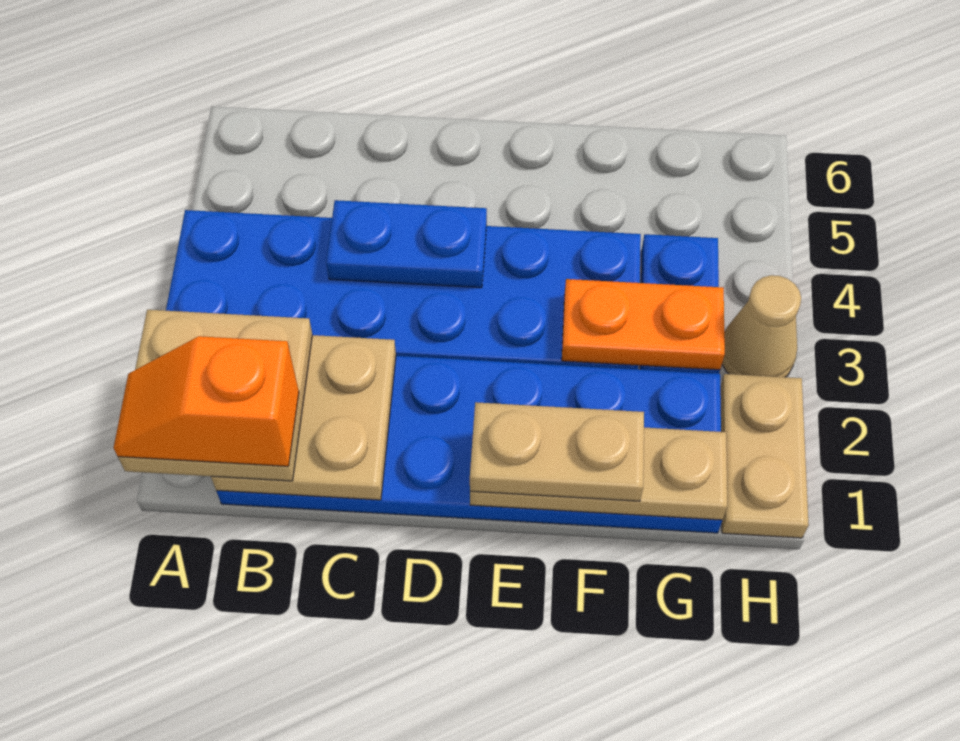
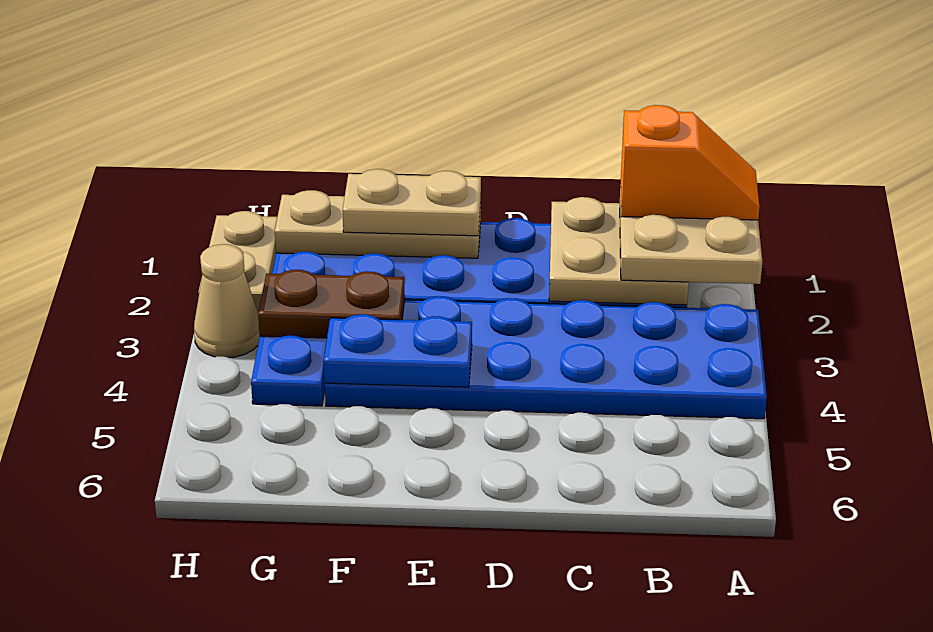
blue plate C4:D4 level 2 -> blue plate E4:F4 level 2
orange plate F3:G3 level 2 -> brown plate F3:G3 level 2

